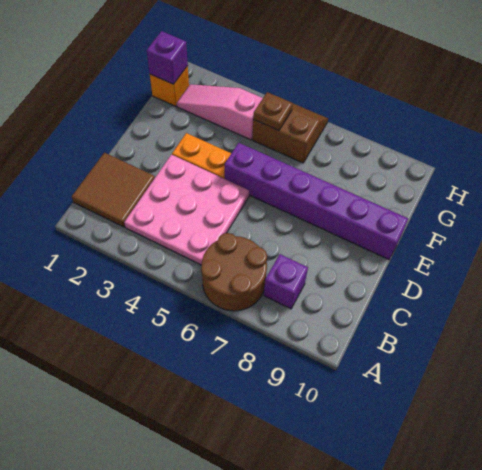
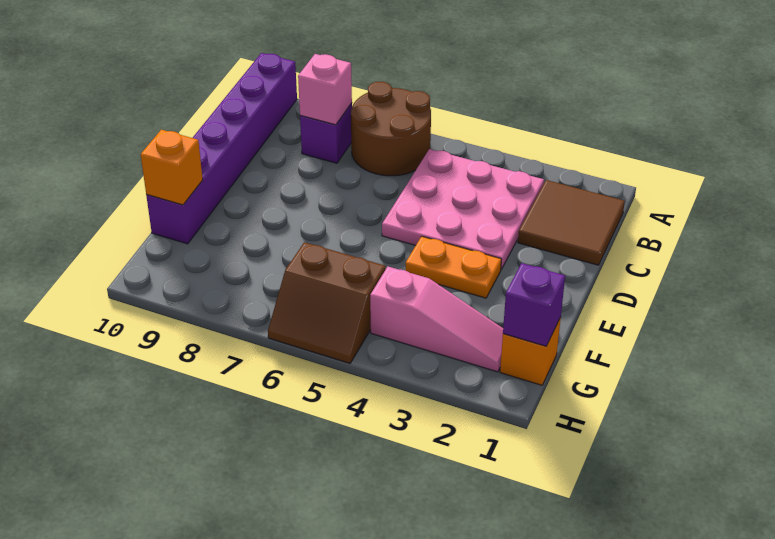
none -> pink brick B8 level 2
purple brick E5:E10 level 1 -> purple brick A10:F10 level 1
none -> orange brick F10 level 2
brown plate G5 level 2 -> none

